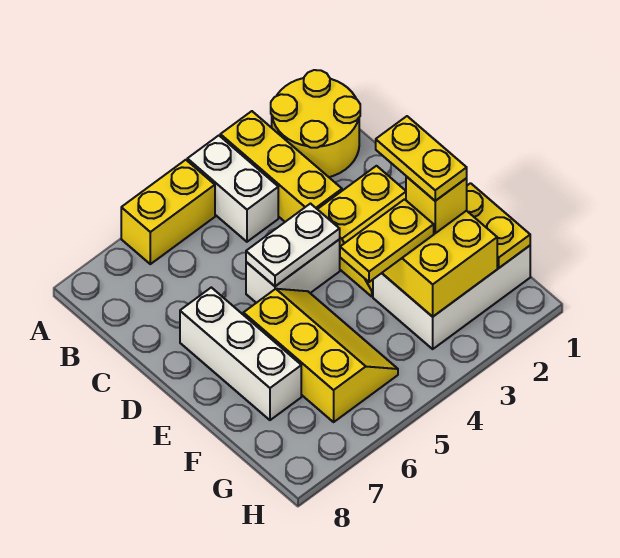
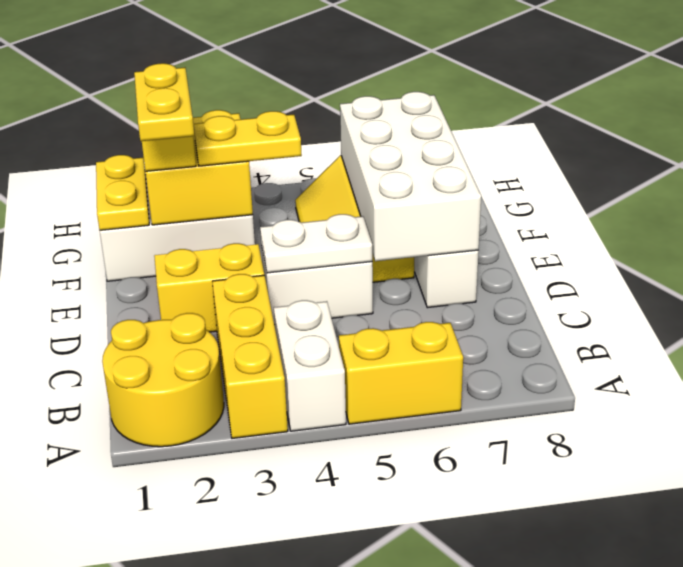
none -> white brick D6:G7 level 2

